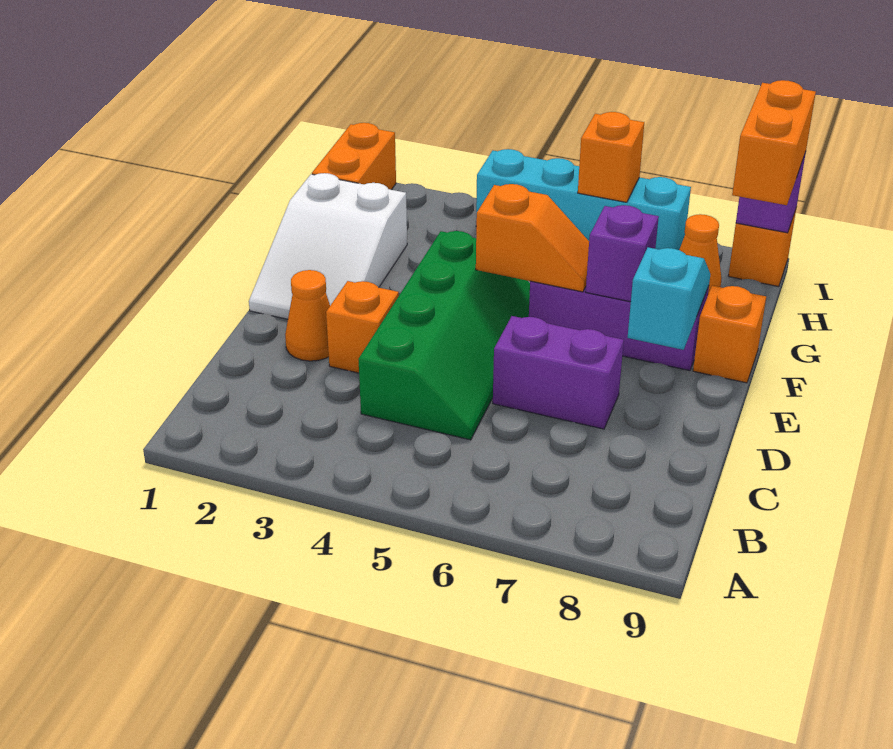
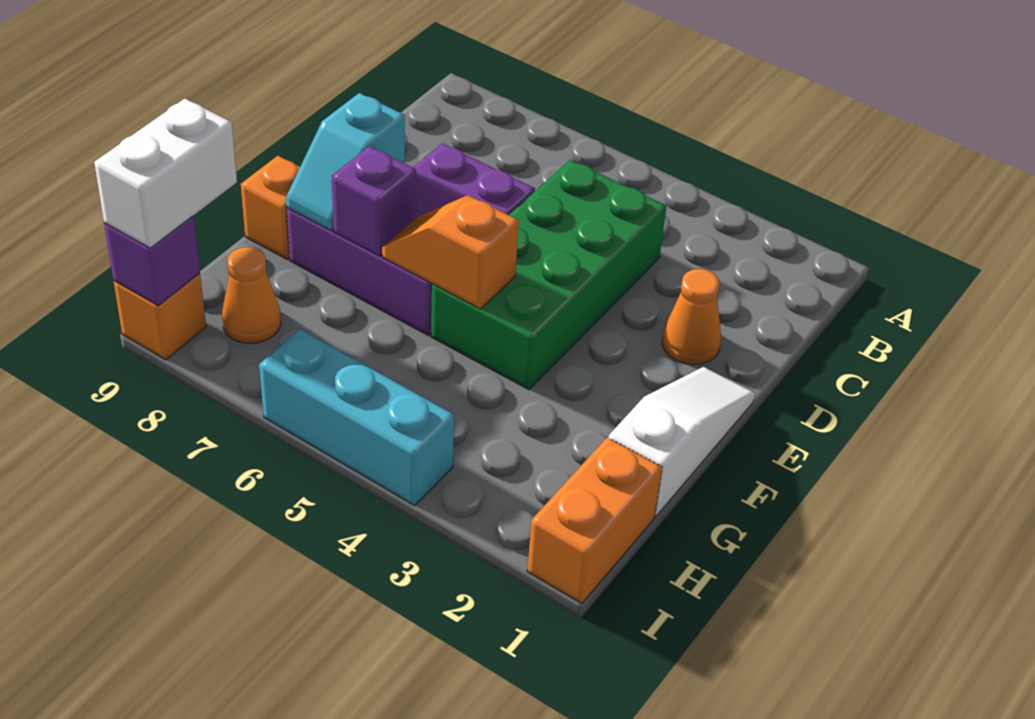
green slope C4:F5 level 1 top 4 -> green brick C4:F5 level 1
orange brick D3 level 1 -> none
white slope E1:G2 level 1 top G -> white slope E1:G1 level 1 top G
orange brick H9:I9 level 3 -> white brick H9:I9 level 3
cyan brick I4:I7 level 1 -> cyan brick I4:I6 level 1
orange brick I6 level 2 -> none

